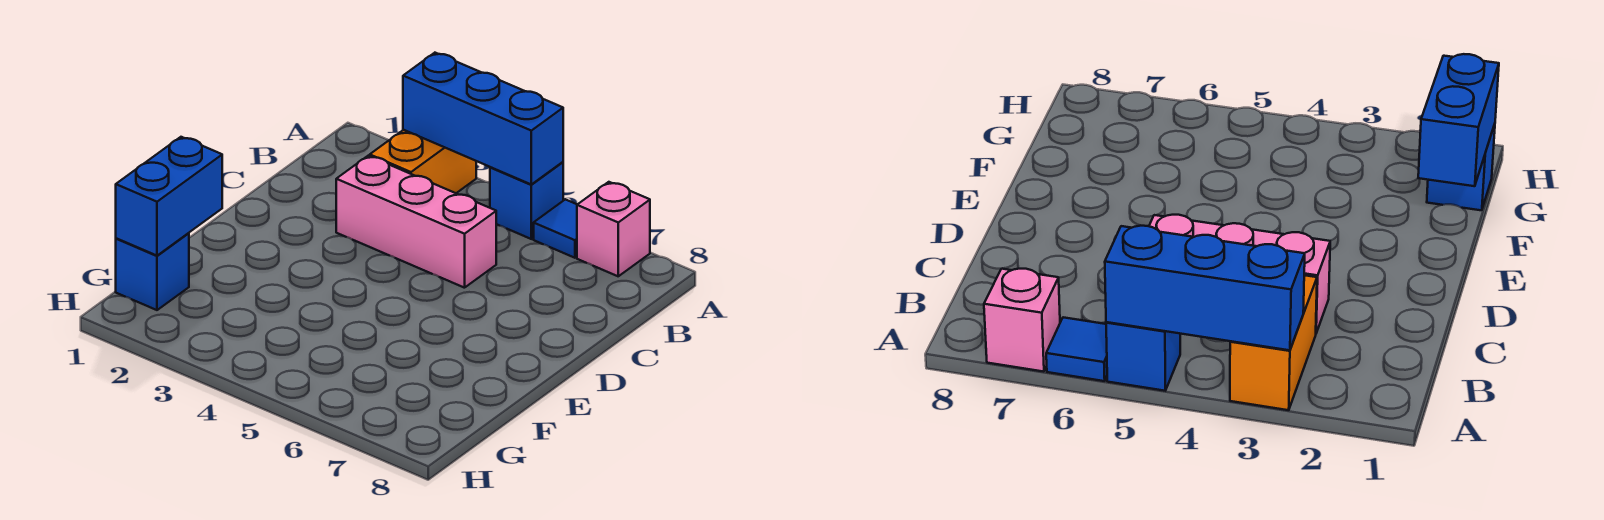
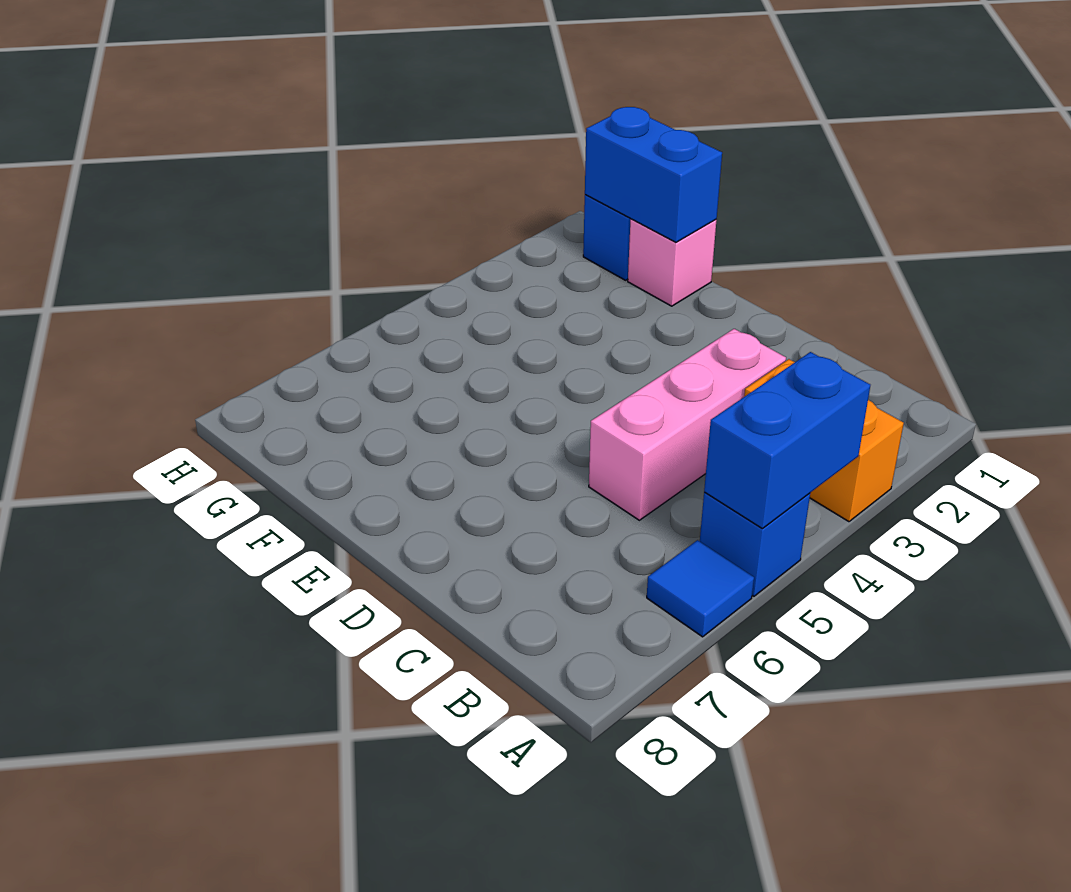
blue brick A3:A5 level 2 -> blue brick A4:A5 level 2
pink brick A7 level 1 -> pink brick F1 level 1

